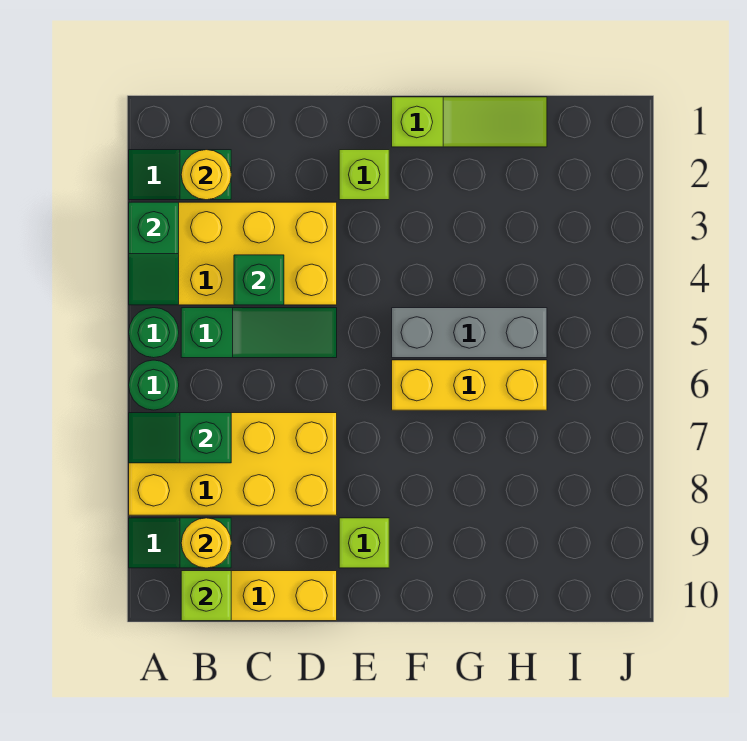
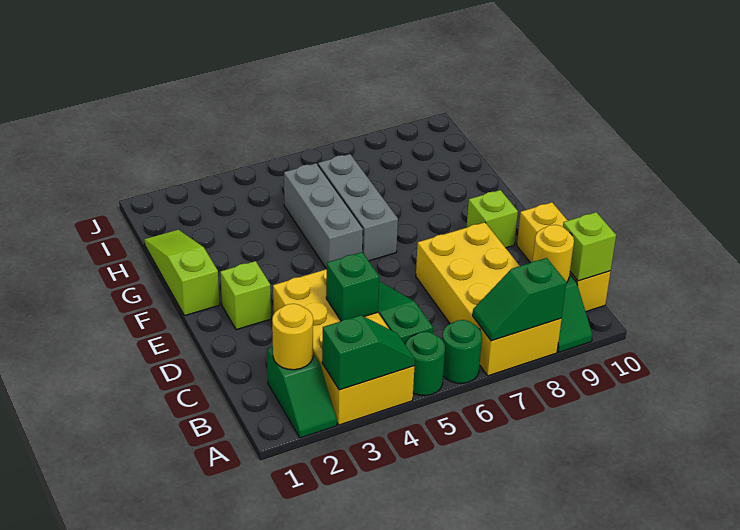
green slope A7:B7 level 2 top B -> green slope A7:A8 level 2 top 8
yellow brick F6:H6 level 1 -> grey brick F6:H6 level 1

